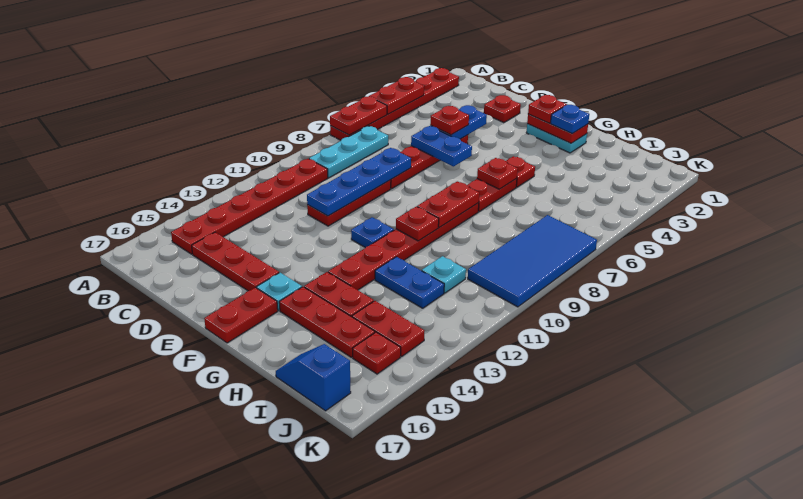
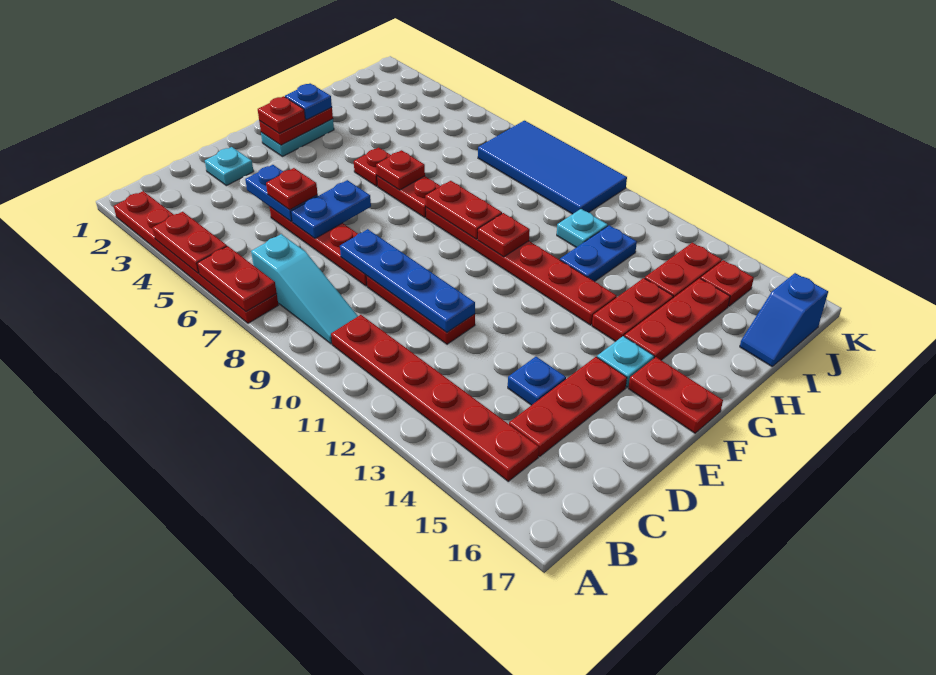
cyan plate B7:B9 level 1 -> cyan slope B7:B9 level 1 top 7
red plate D2 level 1 -> cyan plate D2 level 1
blue plate F11 level 1 -> blue plate D14 level 1

